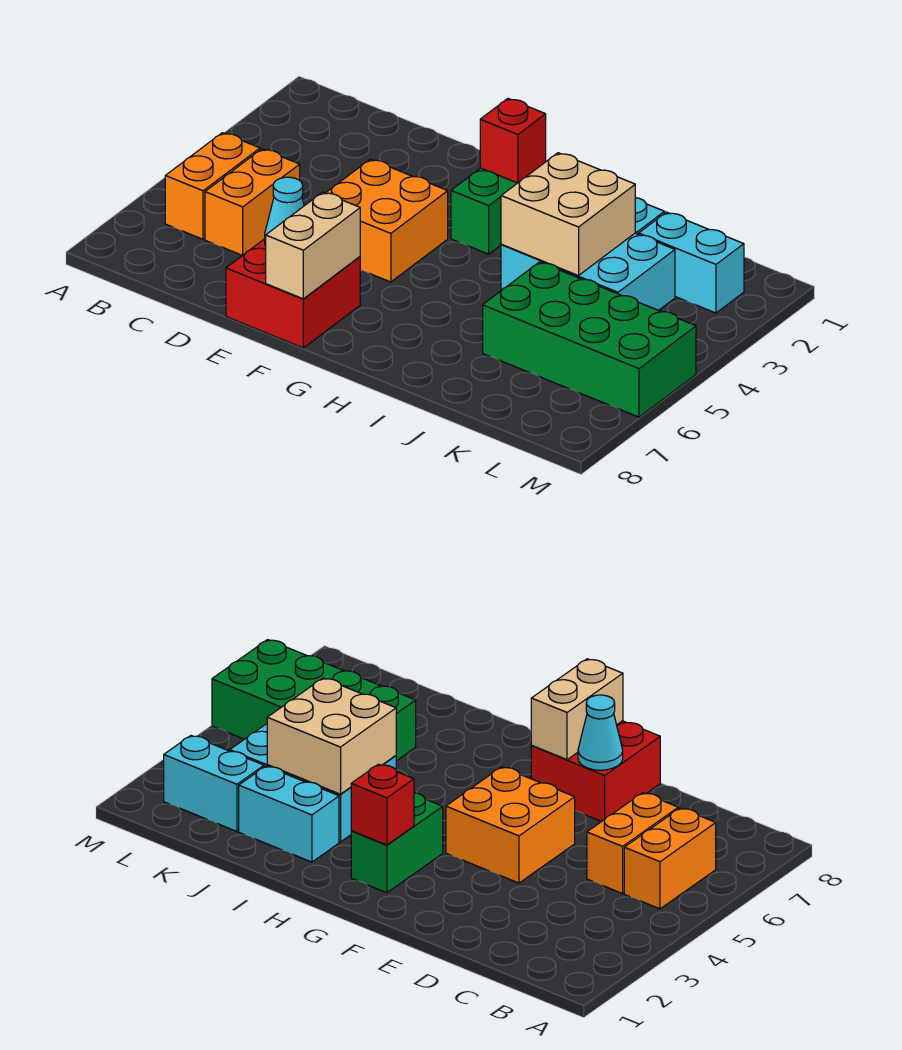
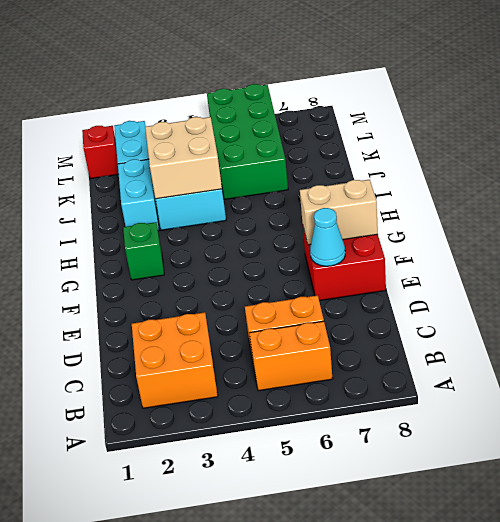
orange brick E4:F5 level 1 -> orange brick B2:C3 level 1
green brick G2:G3 level 1 -> green brick G2 level 1
red brick G2 level 2 -> red brick L1 level 1

